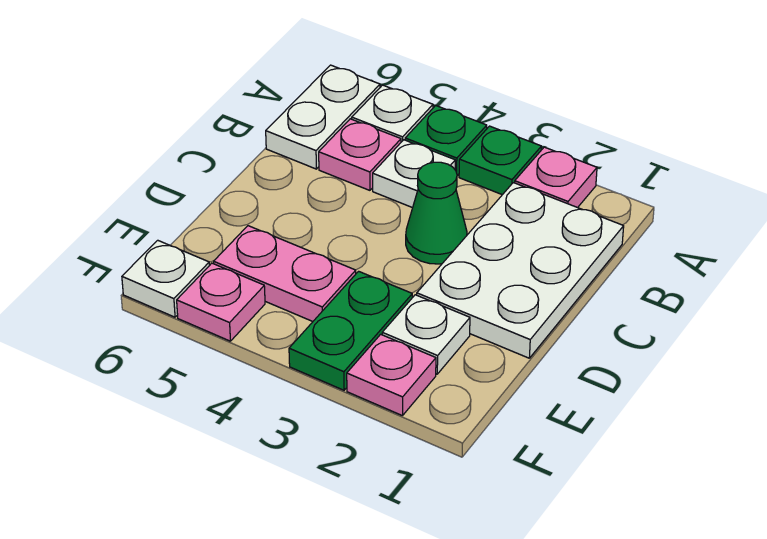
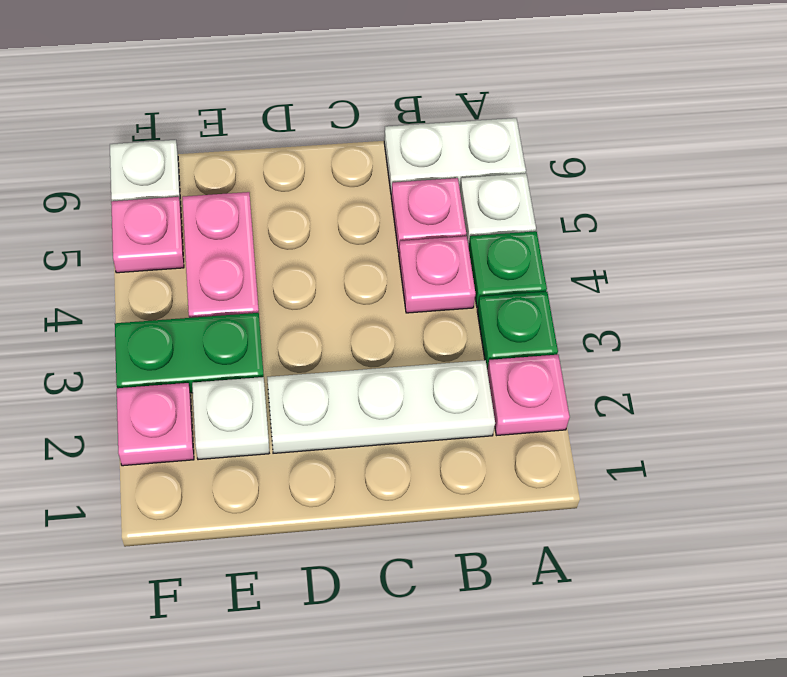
white plate B1:D2 level 1 -> white plate B2:D2 level 1
white plate B4 level 1 -> pink plate B4 level 1
green cone C3 level 1 -> none

